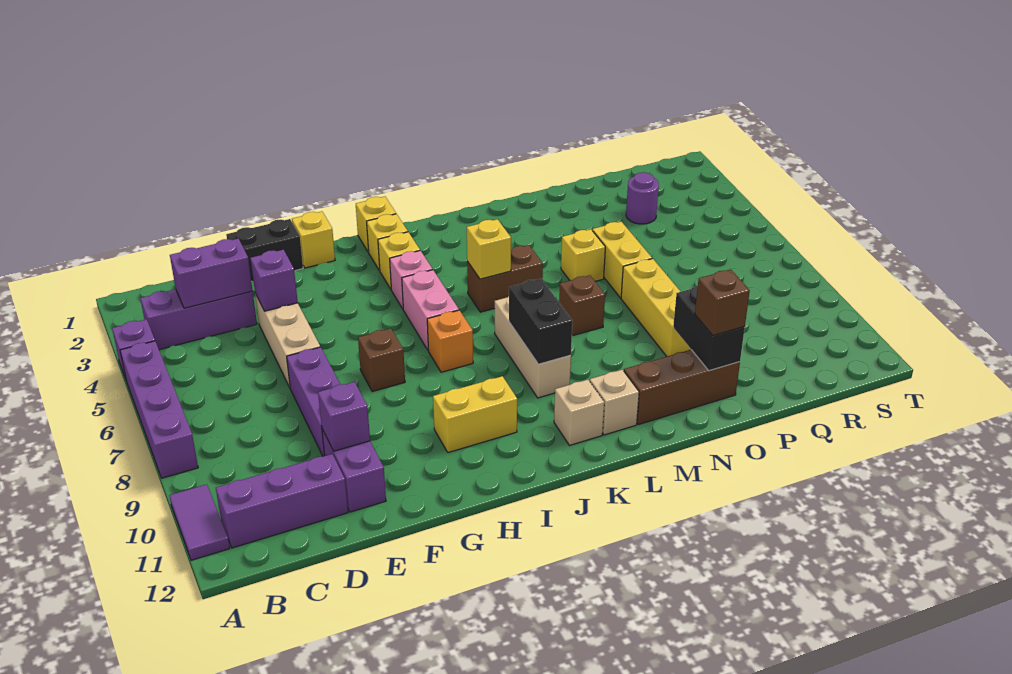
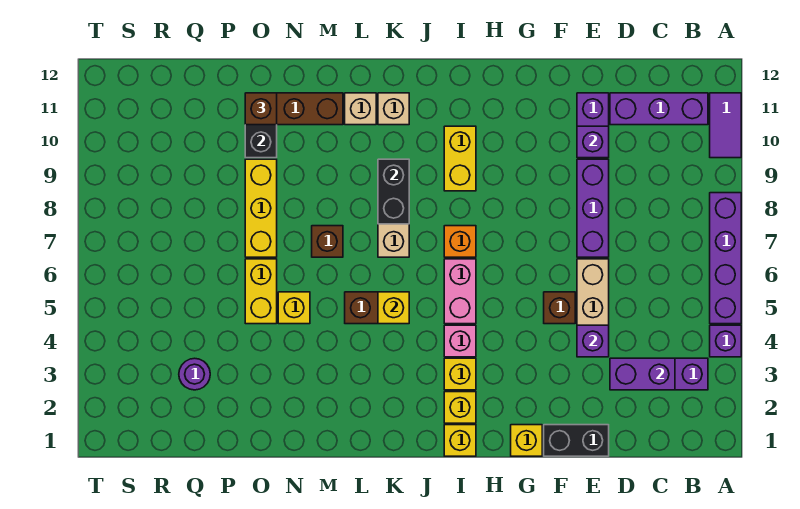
brown brick G7 level 1 -> brown brick F5 level 1
yellow brick H10:I10 level 1 -> yellow brick I9:I10 level 1

